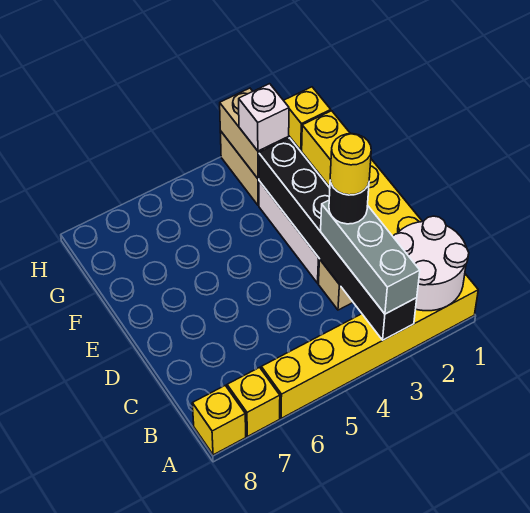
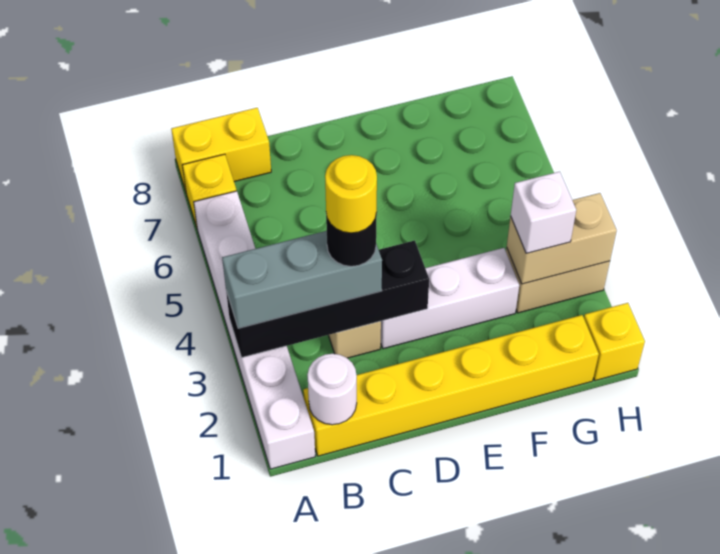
yellow brick A1:A6 level 1 -> white brick A1:A6 level 1
white round brick A1:B2 level 2 -> white round brick B1 level 2
black brick A3:F3 level 2 -> black brick A3:D3 level 2
yellow brick A8 level 1 -> yellow brick A8:B8 level 1

